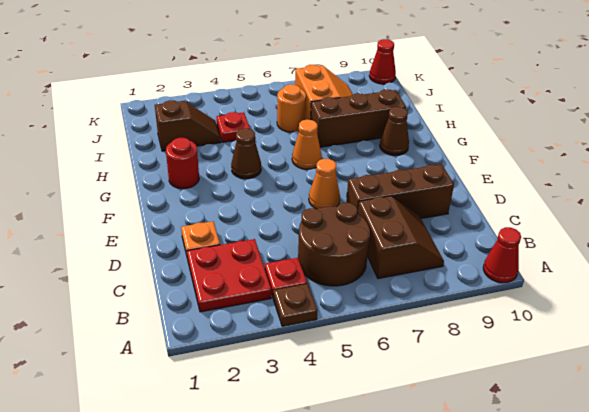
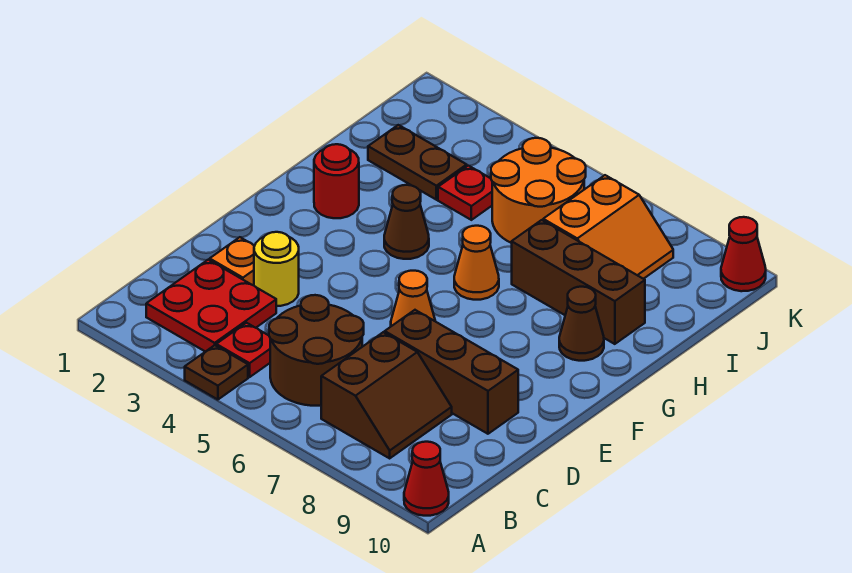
none -> yellow round brick D3 level 1
brown slope I2:I3 level 1 top 2 -> brown plate I2:I3 level 1
orange round brick I6 level 1 -> orange round brick I5:J6 level 1

